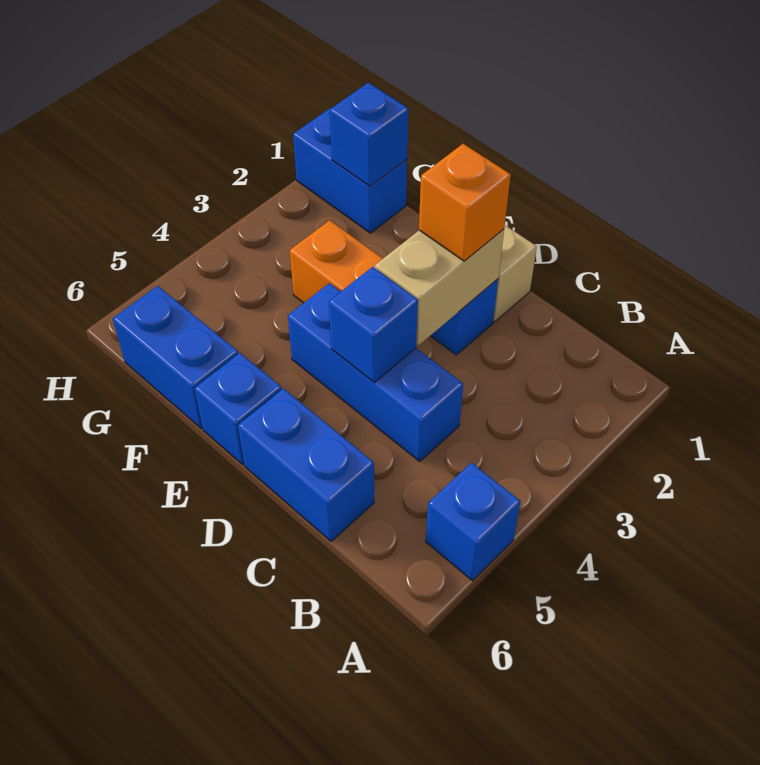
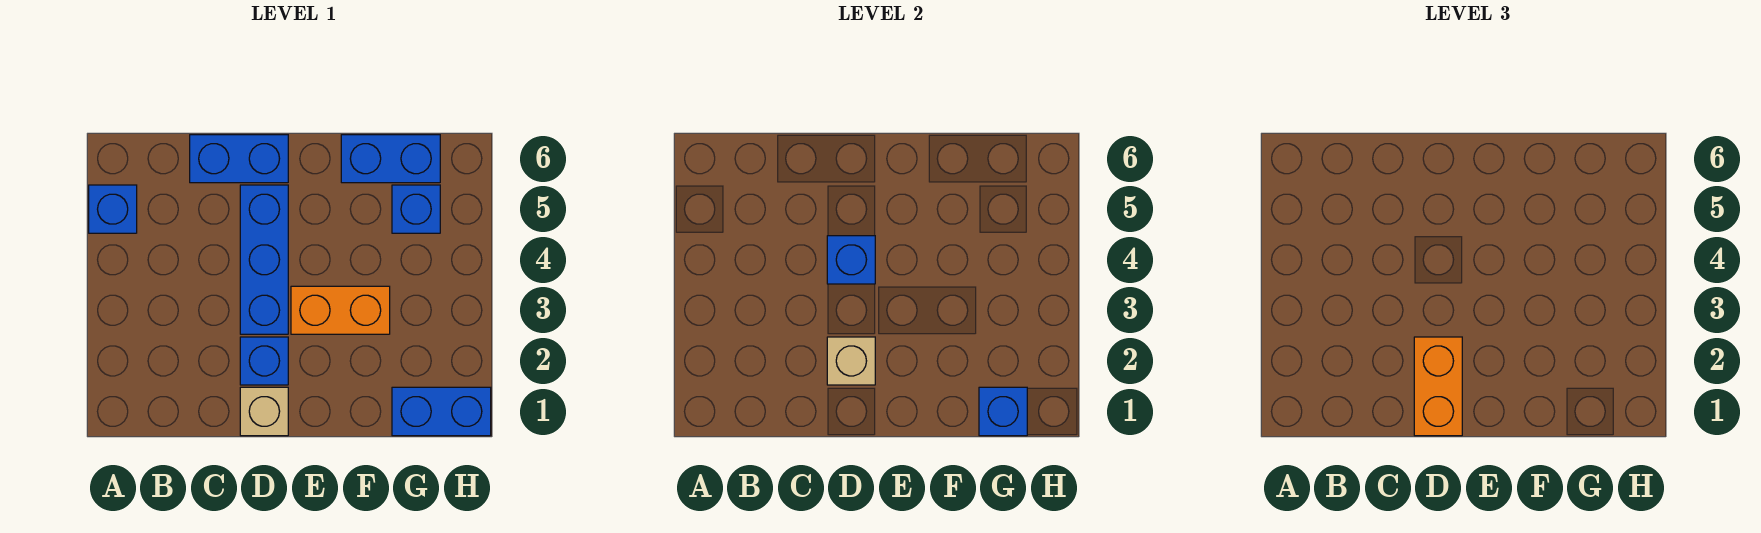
blue brick C4:E4 level 1 -> blue brick D3:D5 level 1
tan brick D2:D3 level 2 -> tan brick D2 level 2
orange brick D2 level 3 -> orange brick D1:D2 level 3
blue brick E6 level 1 -> blue brick G5 level 1

